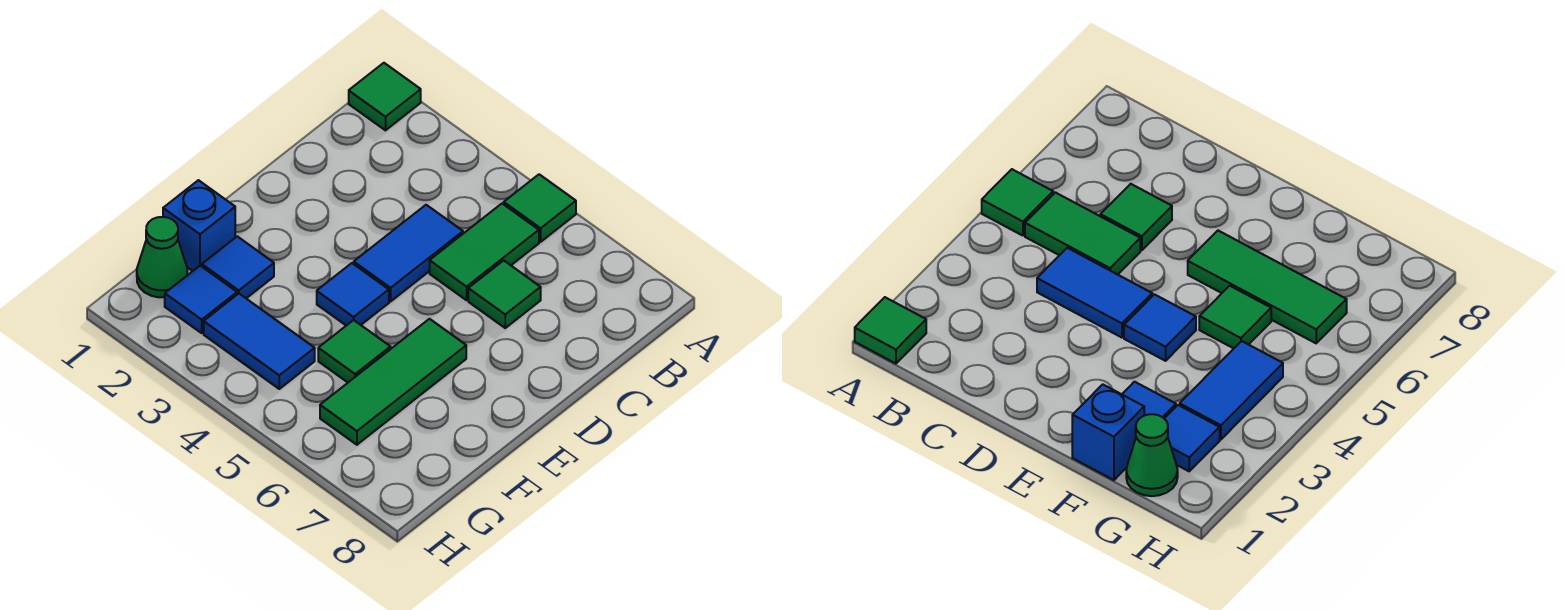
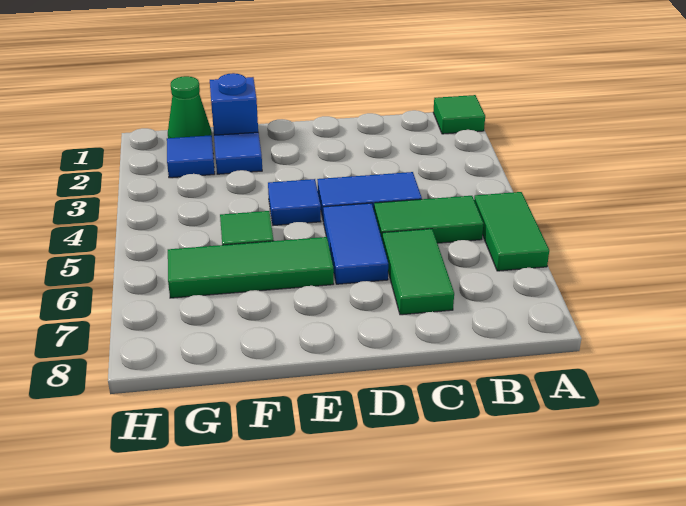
green tile A5 level 1 -> green tile A5:A6 level 1
green tile C6 level 1 -> green tile C6:C7 level 1
blue tile G3:G4 level 1 -> blue tile D5:D6 level 1

